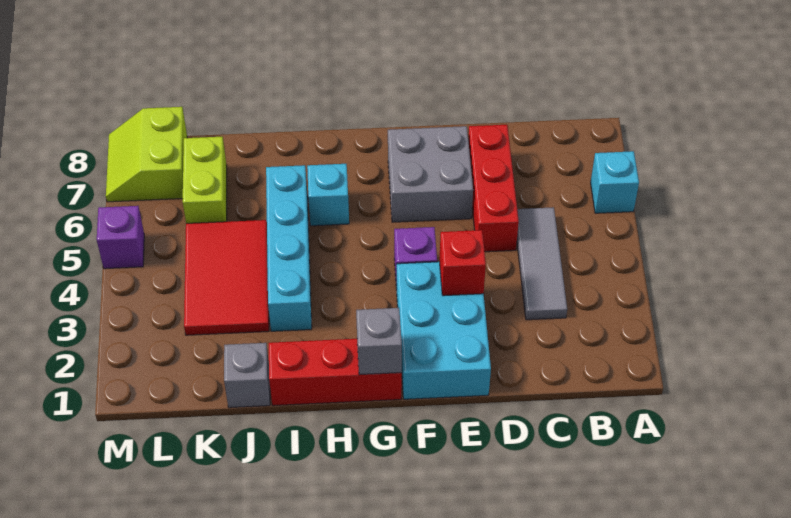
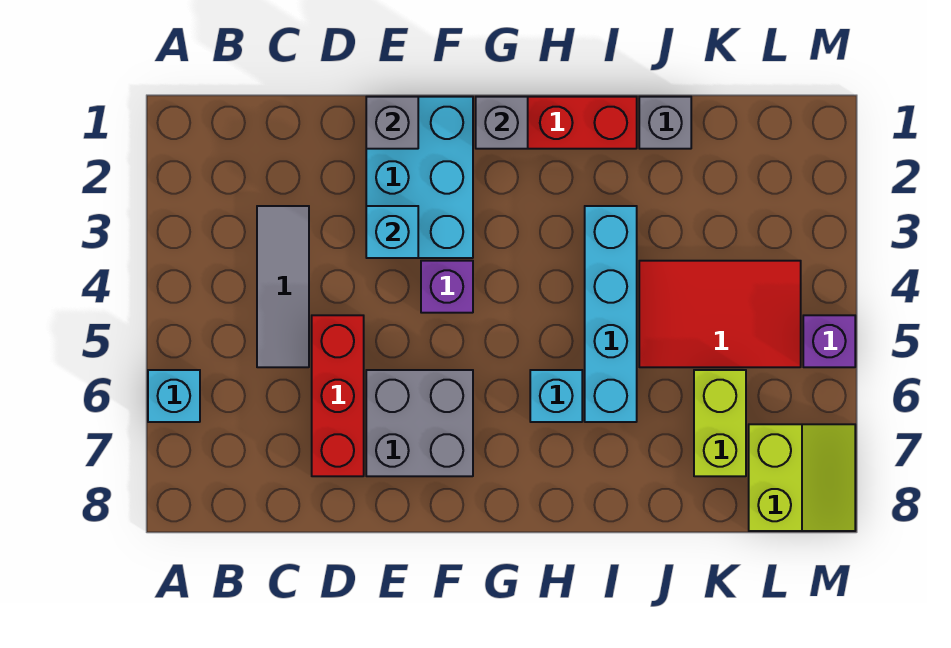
none -> grey brick E1 level 2
red brick E3 level 2 -> cyan brick E3 level 2
red tile J3:K5 level 1 -> red tile J4:L5 level 1

